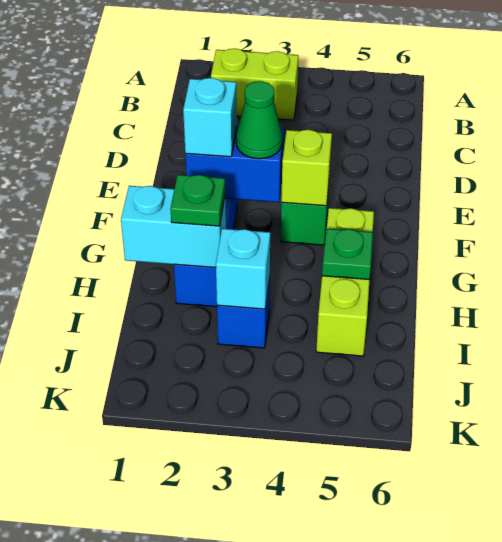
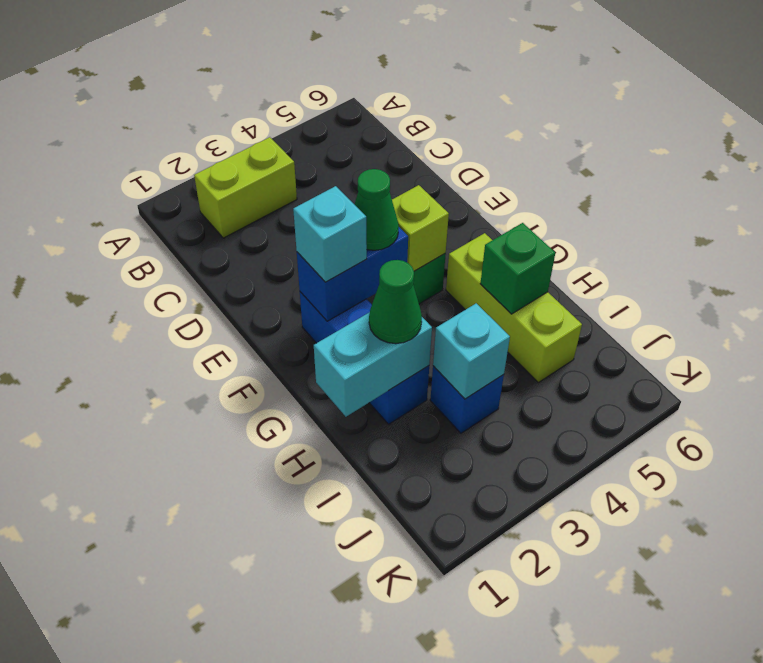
green plate H2 level 3 -> green cone H2 level 3
green plate H5 level 2 -> green brick H5 level 2

